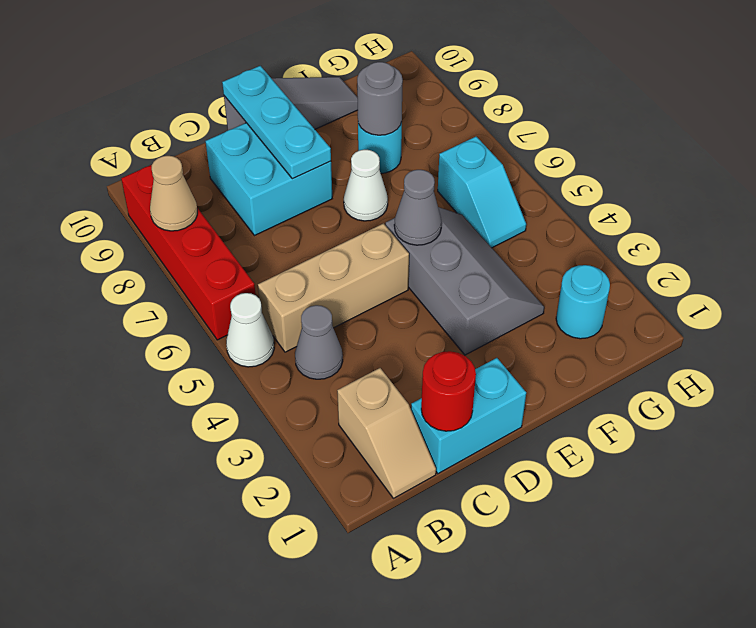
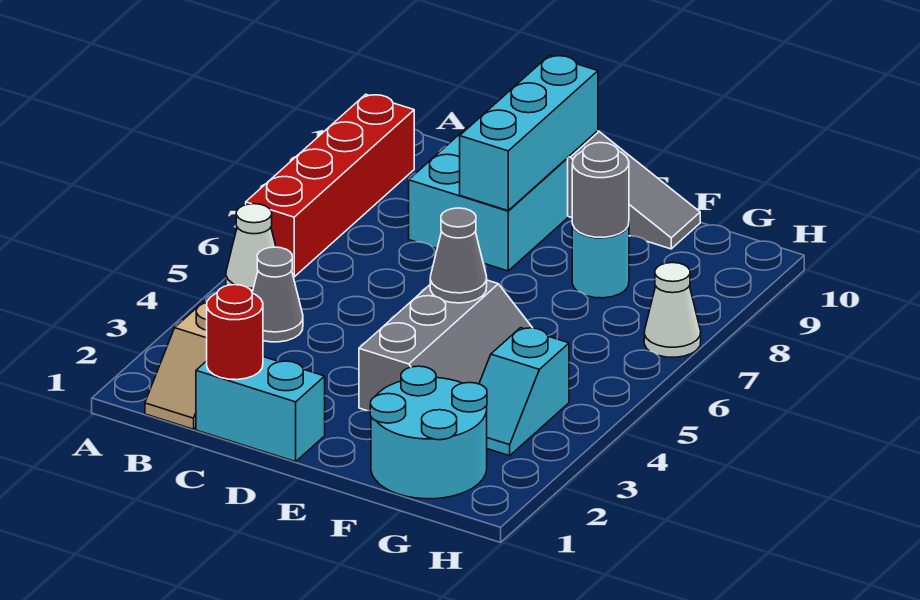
tan cone A8 level 2 -> none
tan brick B5:D5 level 1 -> none
cyan plate D8:D10 level 2 -> cyan brick D8:D10 level 2
white cone E7 level 1 -> white cone H7 level 1
cyan round brick G2 level 1 -> cyan round brick F1:G2 level 1
cyan slope G5:G6 level 1 top 6 -> cyan slope G3:G4 level 1 top 4

